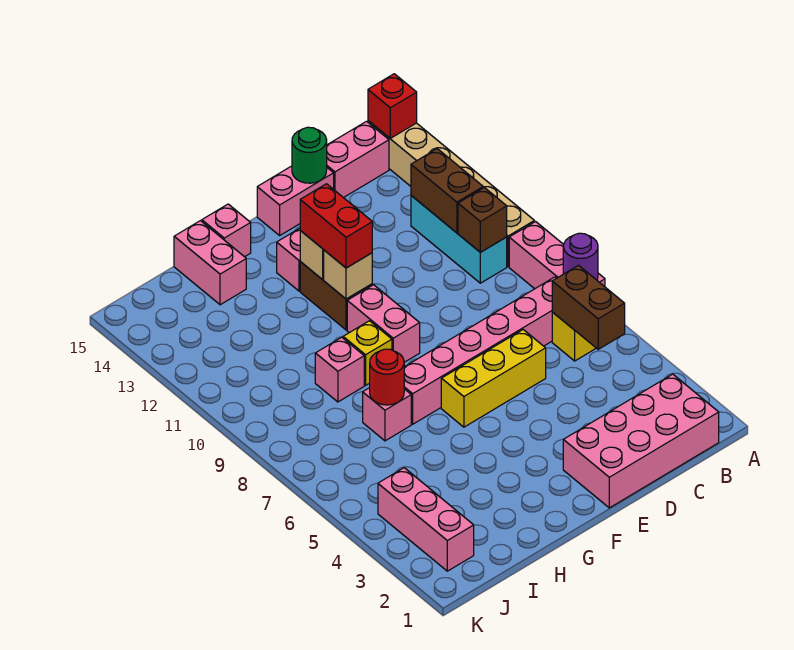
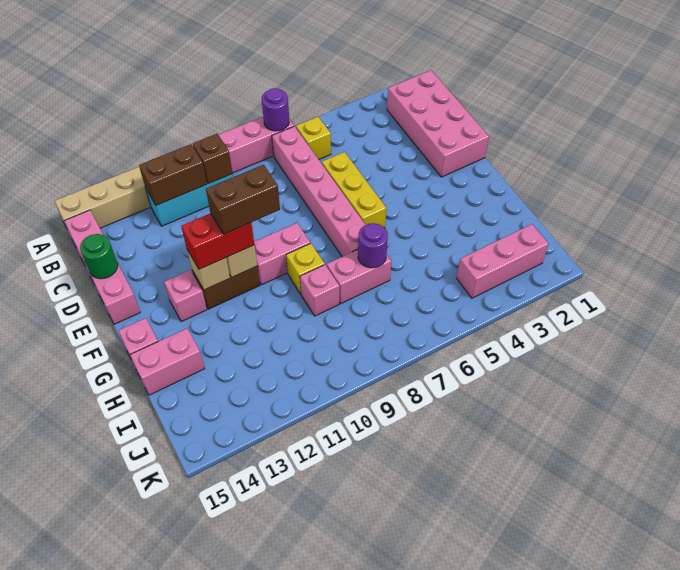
red brick A15 level 2 -> none
brown brick B5:B6 level 2 -> brown brick F10:F11 level 4
pink brick H7 level 1 -> pink brick H7:H8 level 1
red round brick H7 level 2 -> purple round brick H7 level 2

